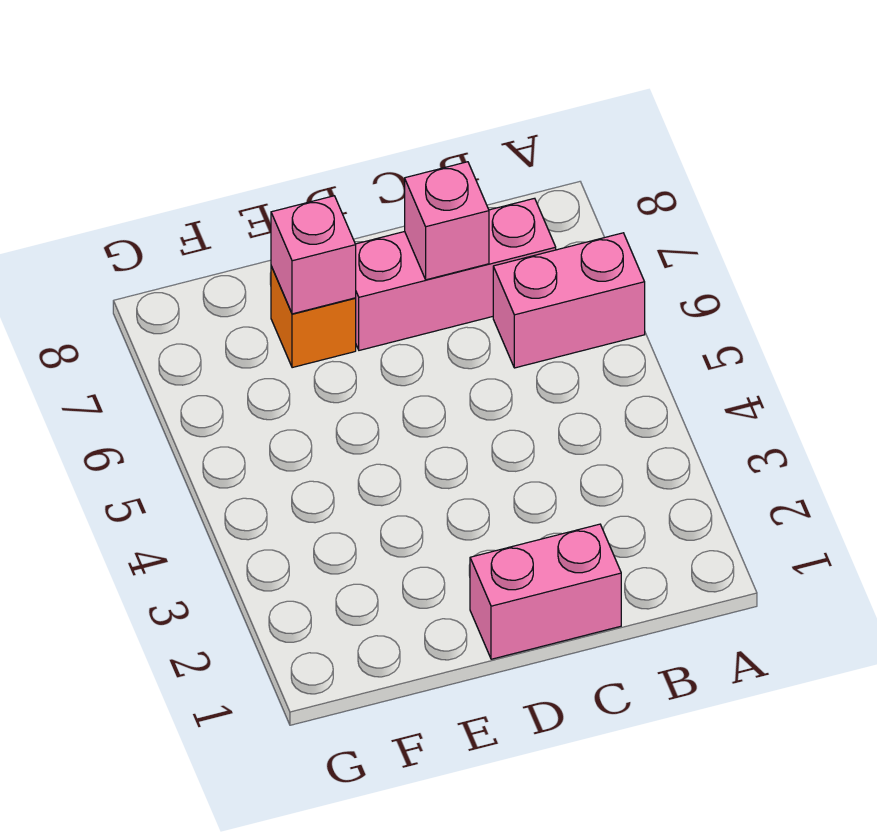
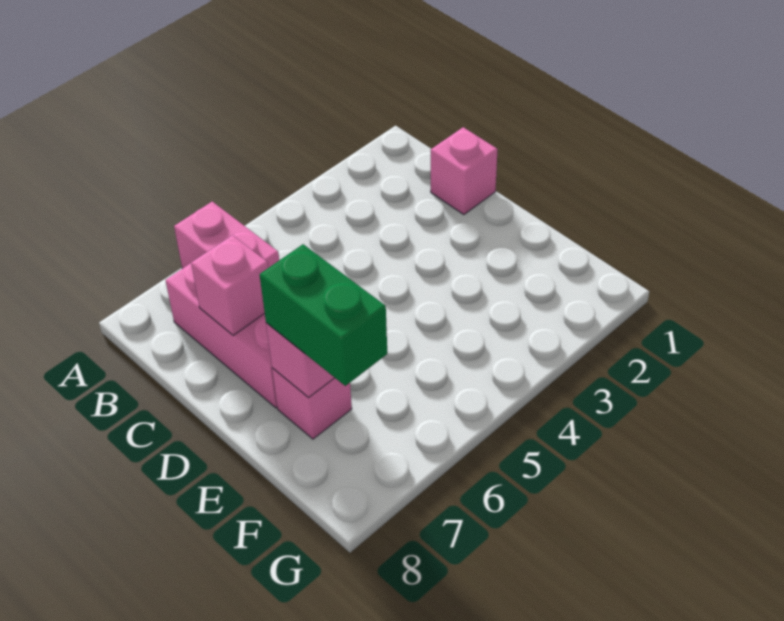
pink brick C1:D1 level 1 -> pink brick C1 level 1
orange brick E7 level 1 -> pink brick E7 level 1
none -> green brick E7:F7 level 3

